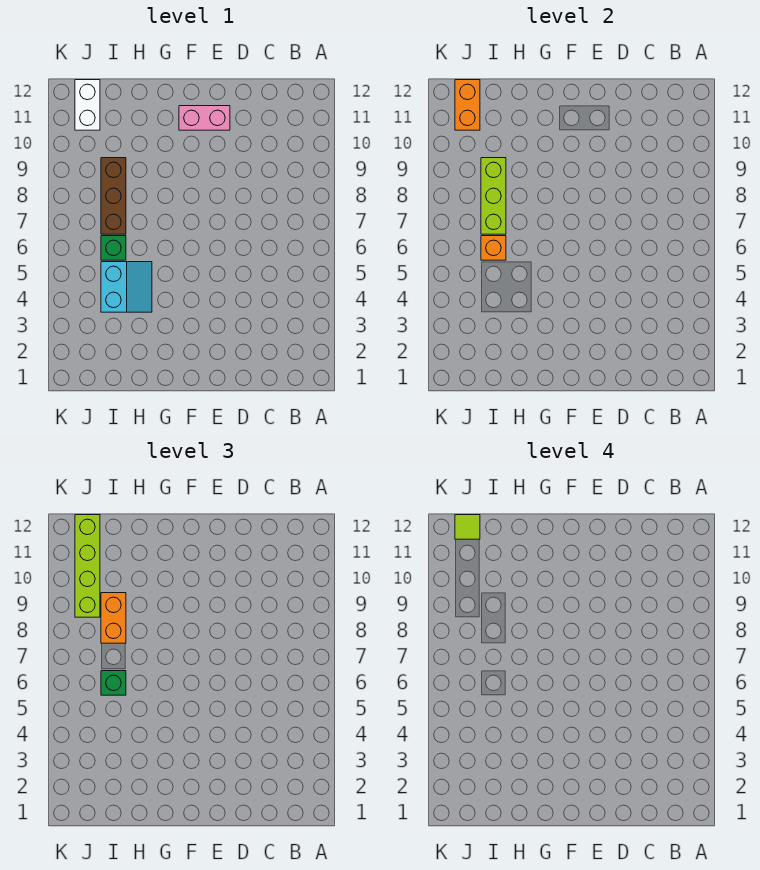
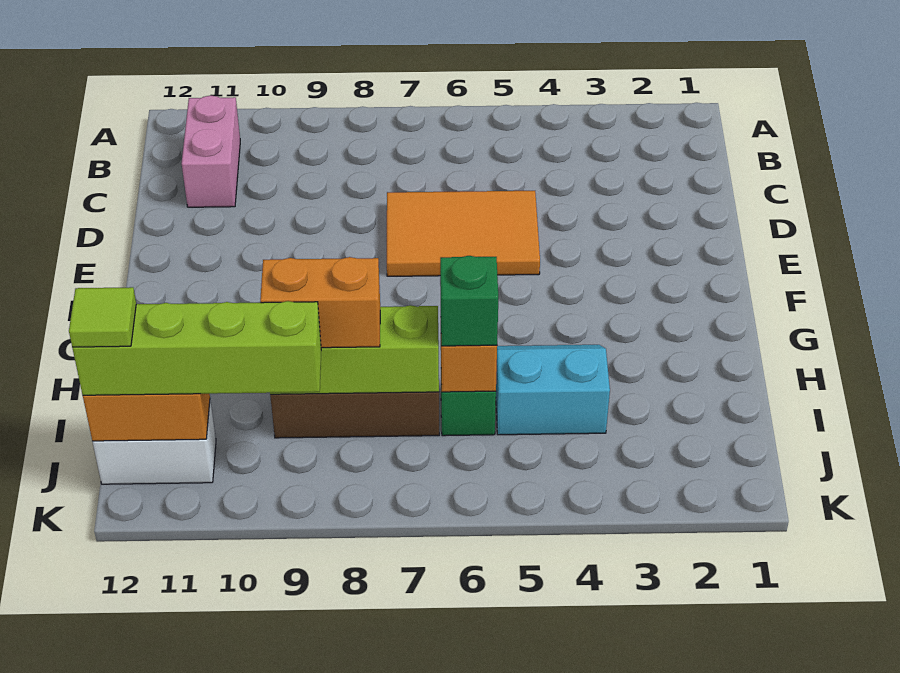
none -> orange tile D5:E7 level 1
pink brick E11:F11 level 1 -> pink brick B11:C11 level 1

